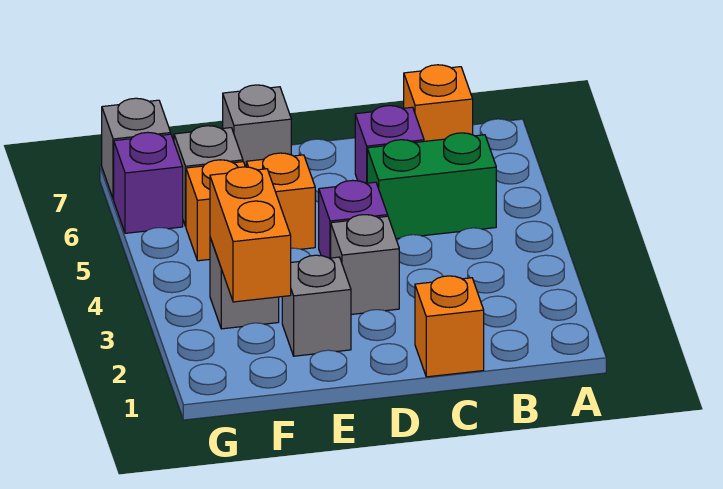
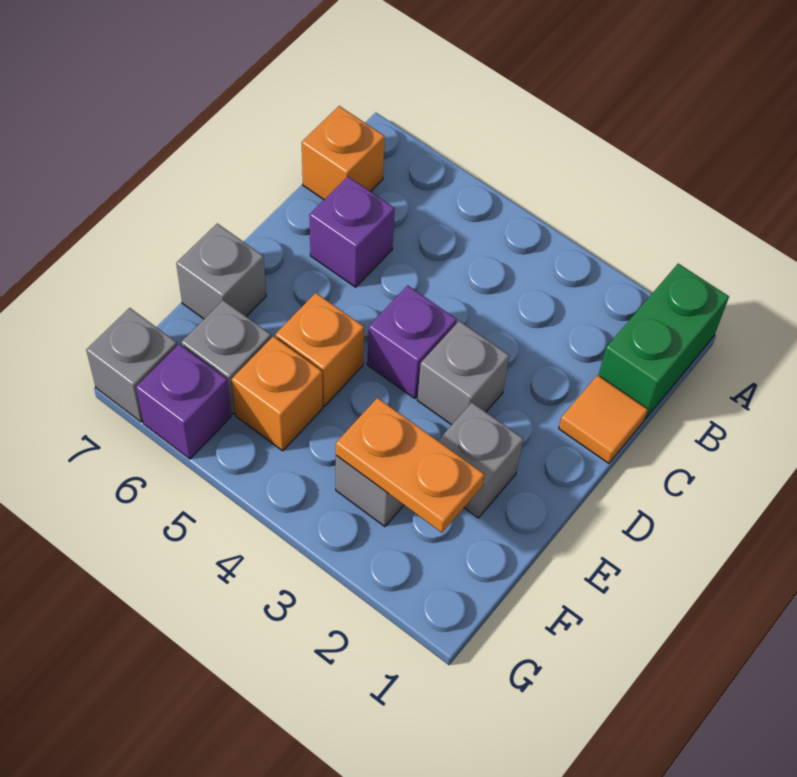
green brick B5:C5 level 1 -> green brick A1:B1 level 1
orange brick C1 level 1 -> orange tile C1 level 1
orange brick F2:F3 level 2 -> orange plate F2:F3 level 2

